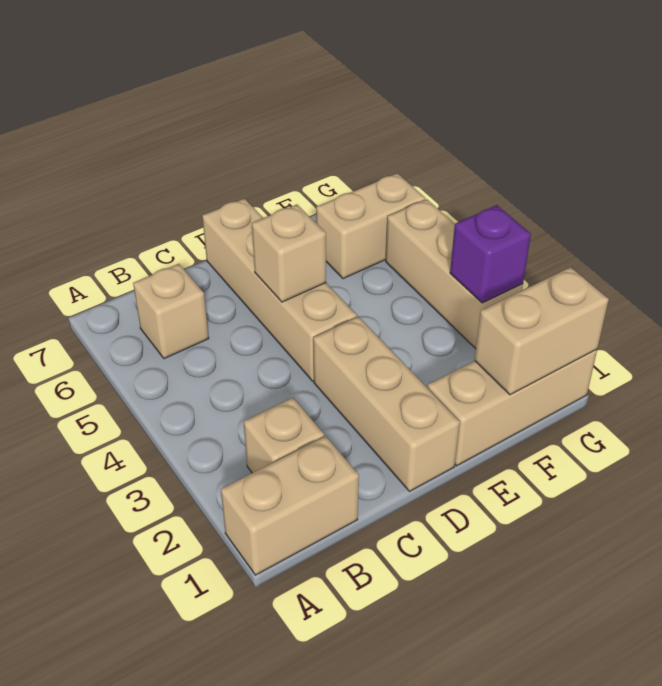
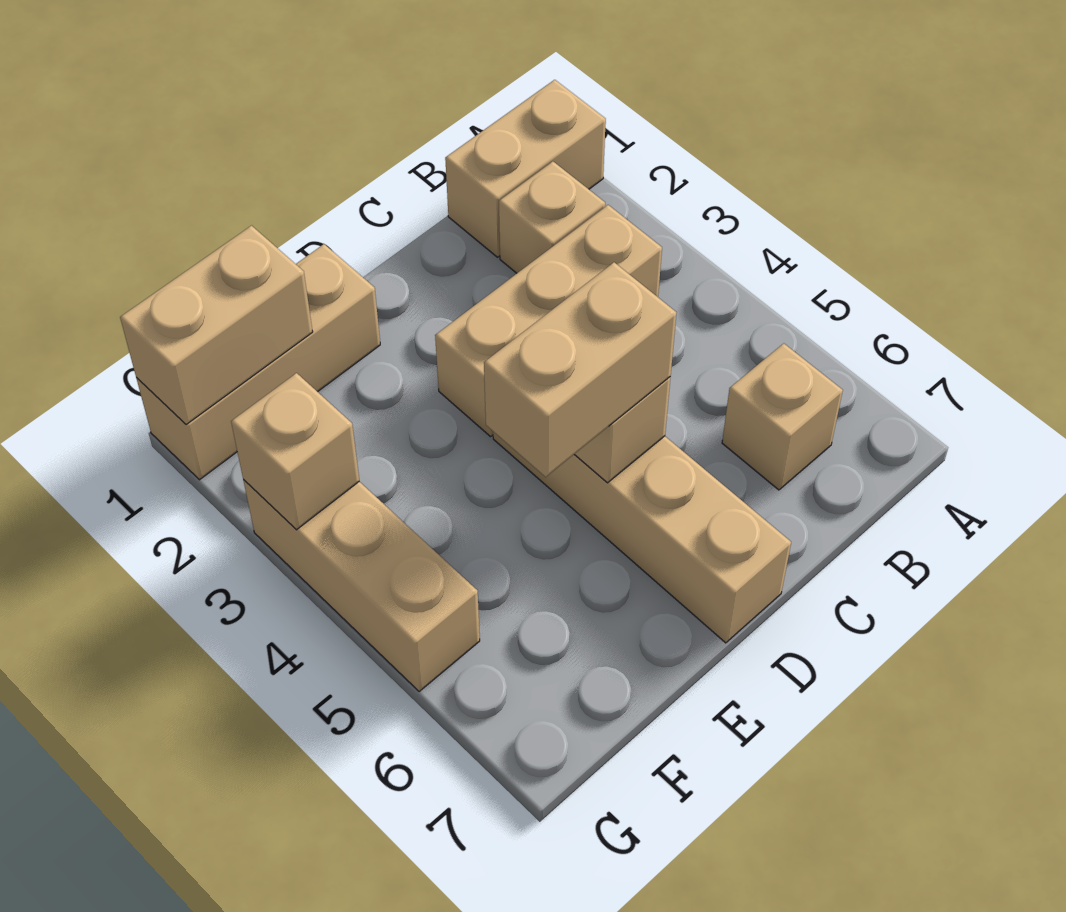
tan brick D1:D3 level 1 -> tan brick B3:D3 level 1
tan brick F6:G6 level 1 -> tan brick D5:E5 level 3
purple brick G3 level 2 -> tan brick G3 level 2

